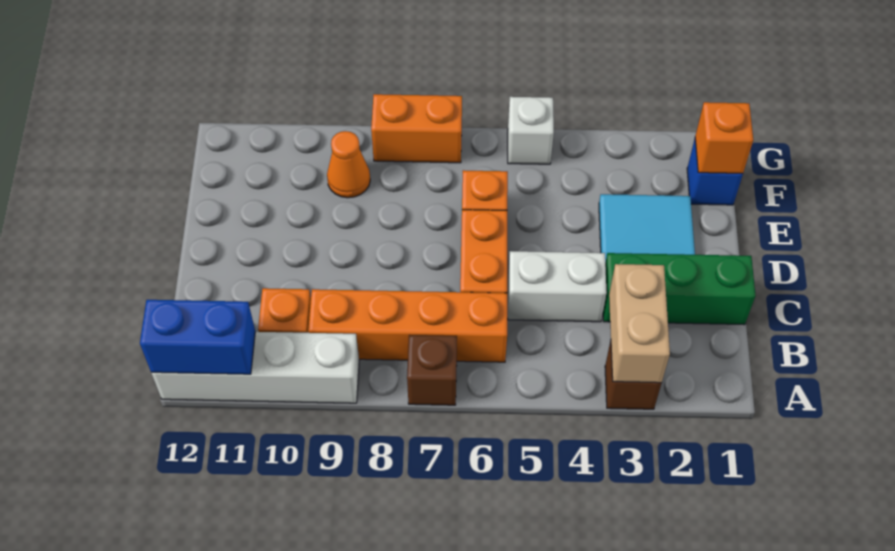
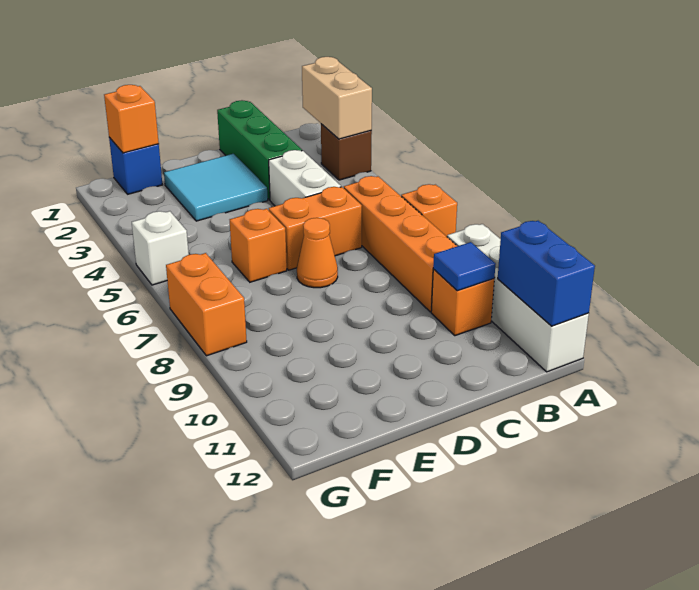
tan brick A3:B3 level 2 -> tan brick A2:A3 level 2
brown brick A7 level 1 -> orange brick A7 level 1
none -> blue tile B10 level 2
orange cone F9 level 1 -> orange cone D7 level 1

